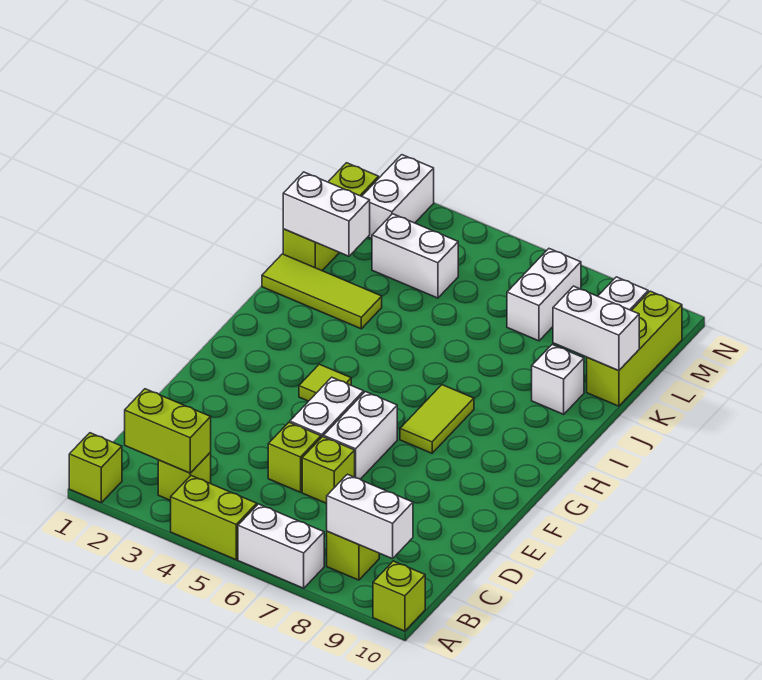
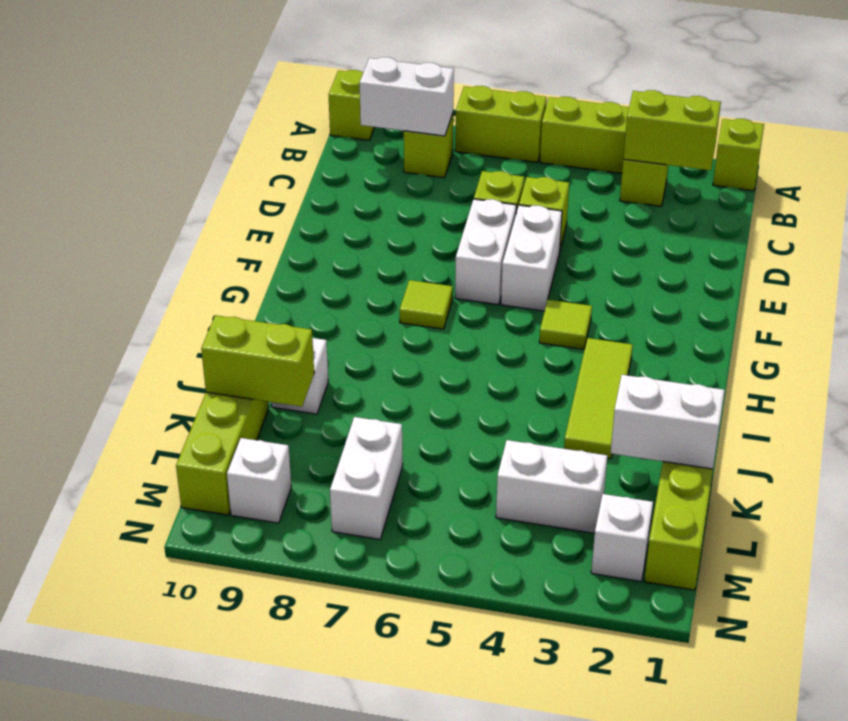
white brick A6:A7 level 1 -> lime brick A6:A7 level 1
lime tile G7:H7 level 1 -> lime tile G7 level 1
lime tile J1:J3 level 1 -> lime tile H3:J3 level 1
white brick K9:K10 level 2 -> lime brick K9:K10 level 2
white brick M2:N2 level 1 -> white brick M2 level 1

